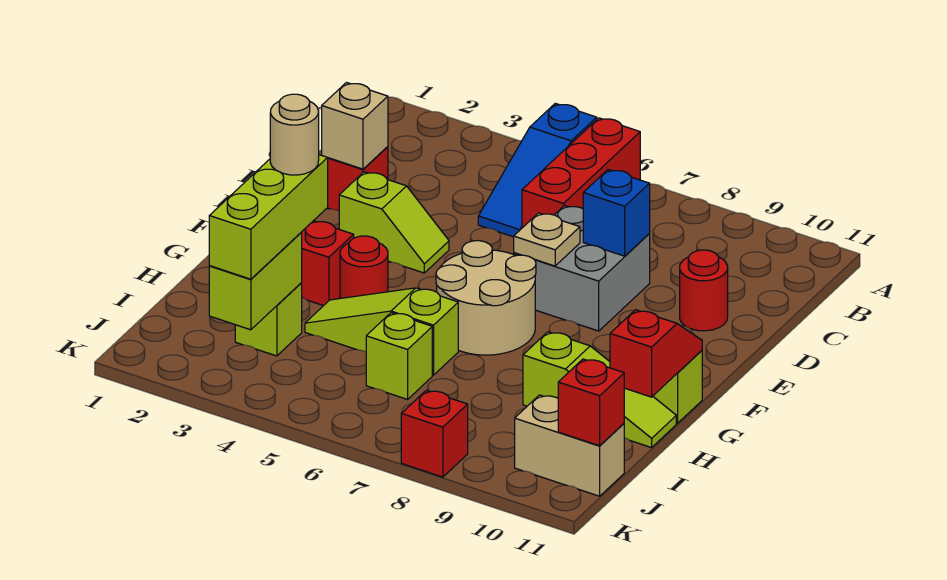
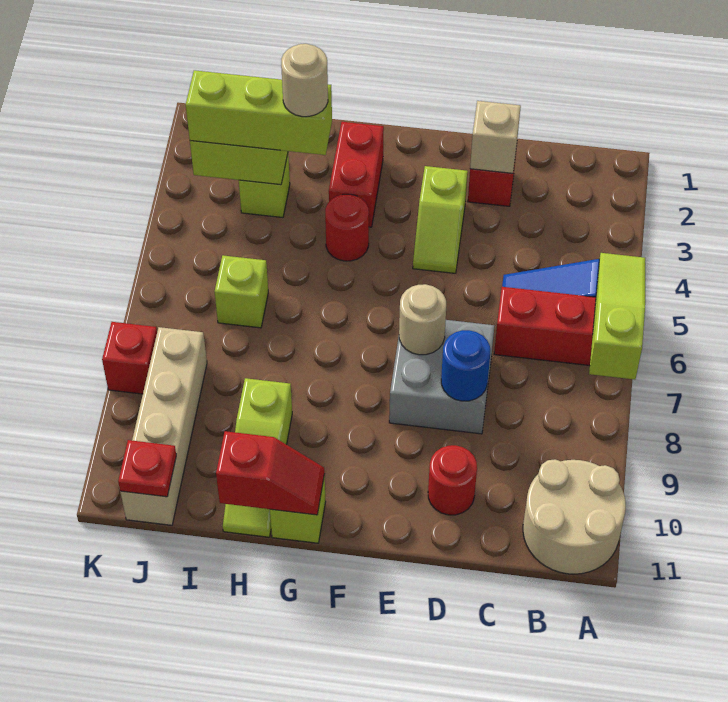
blue brick D8 level 2 -> blue round brick D8 level 2
tan plate E7 level 2 -> tan round brick E7 level 2
tan round brick F6:G7 level 1 -> tan round brick A10:B11 level 1
lime slope H4:H6 level 1 top 6 -> lime slope A5:A7 level 2 top 7
tan brick J10:J11 level 1 -> tan brick J8:J11 level 1
red brick J11 level 2 -> red plate J11 level 2

